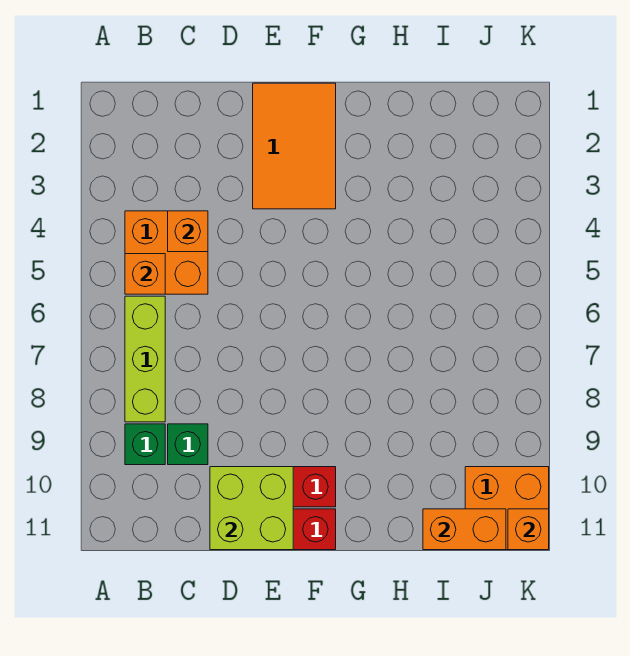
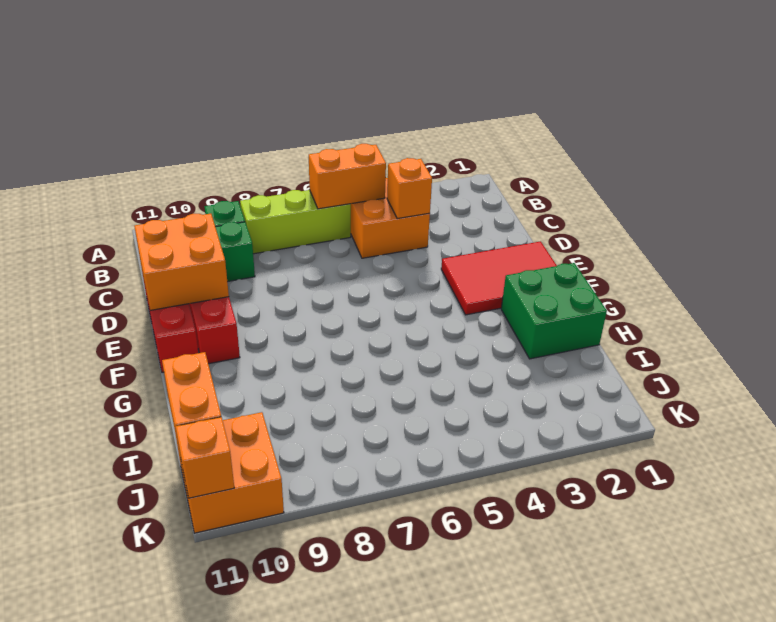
orange brick B5 level 2 -> orange brick B5:B6 level 2
lime brick D10:E11 level 2 -> orange brick D10:E11 level 2
orange tile E1:F3 level 1 -> red tile E1:F3 level 1
none -> green brick G1:H2 level 1

